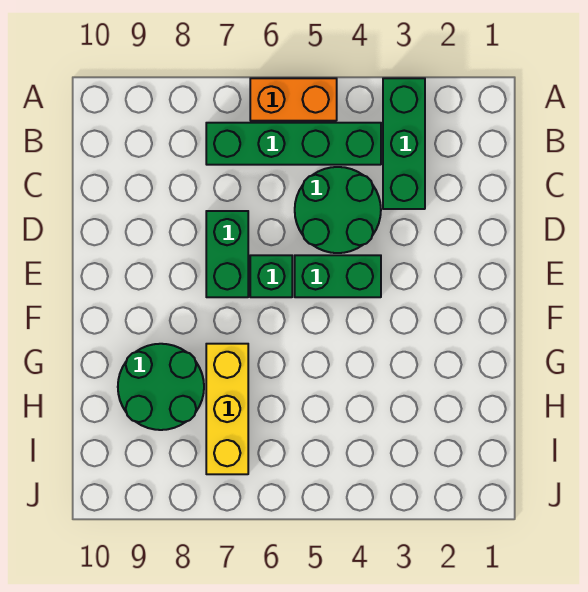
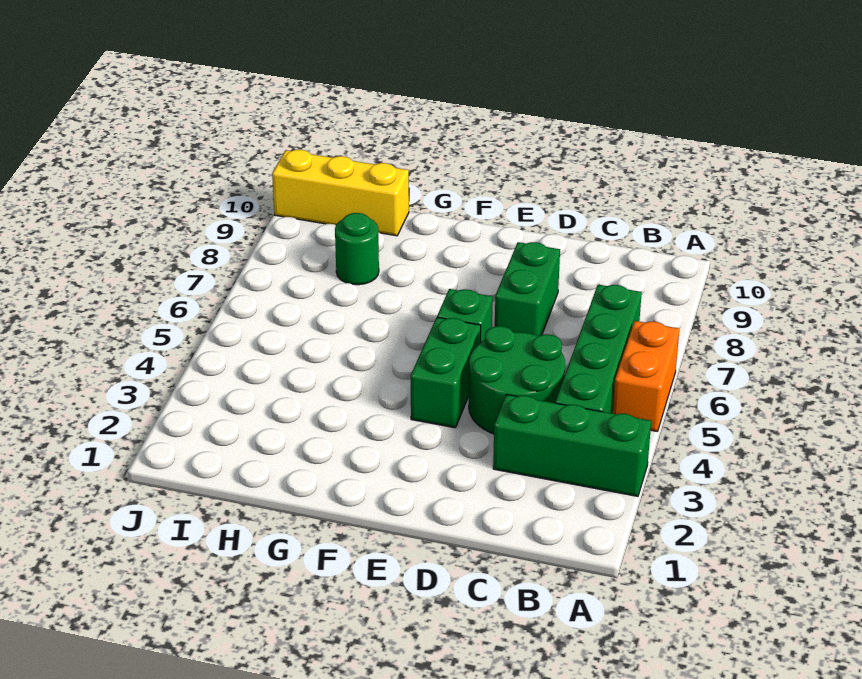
green brick D7:E7 level 1 -> green brick D7:D8 level 1
yellow brick G7:I7 level 1 -> yellow brick H10:J10 level 1
green round brick G8:H9 level 1 -> green round brick H8 level 1

